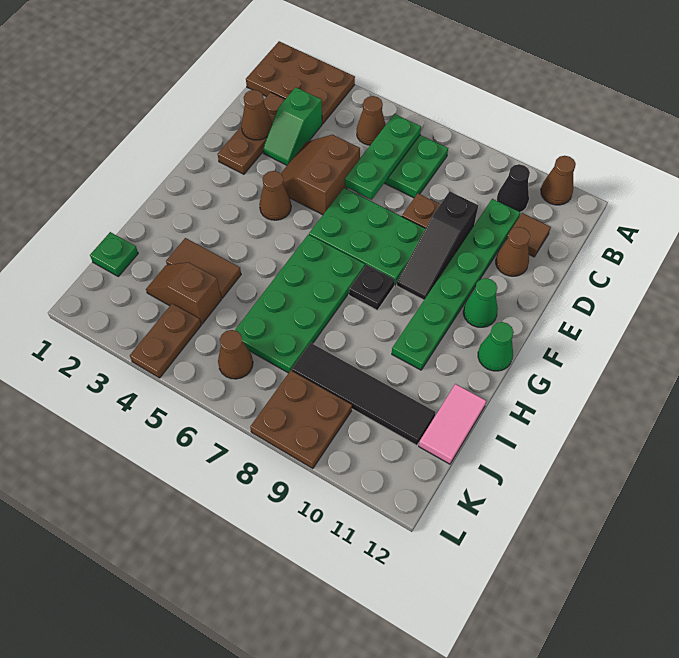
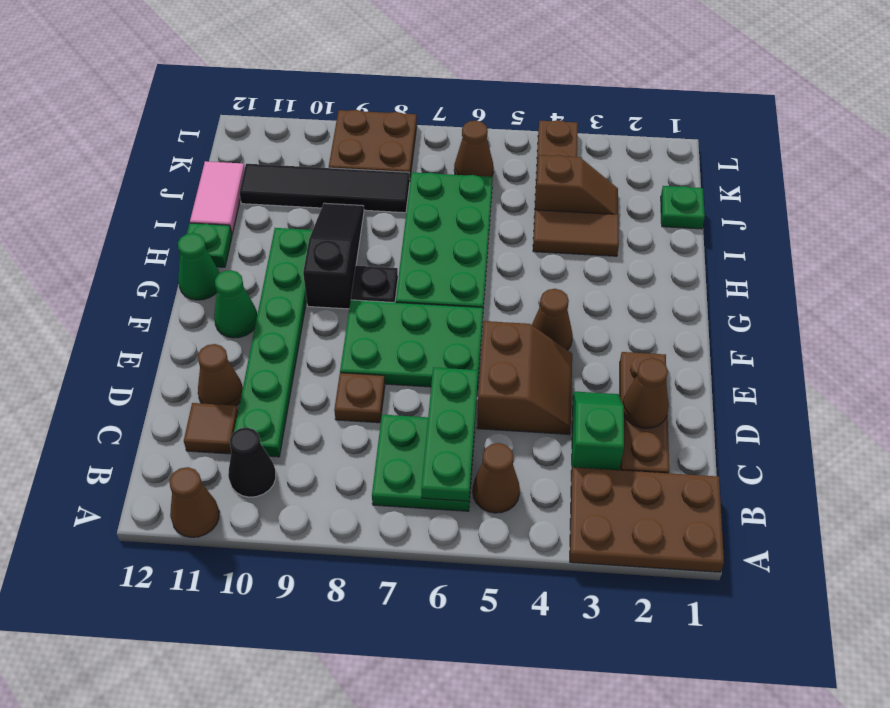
black slope D9:F9 level 1 top D -> black slope G9:I9 level 1 top G
none -> green plate H12 level 1

